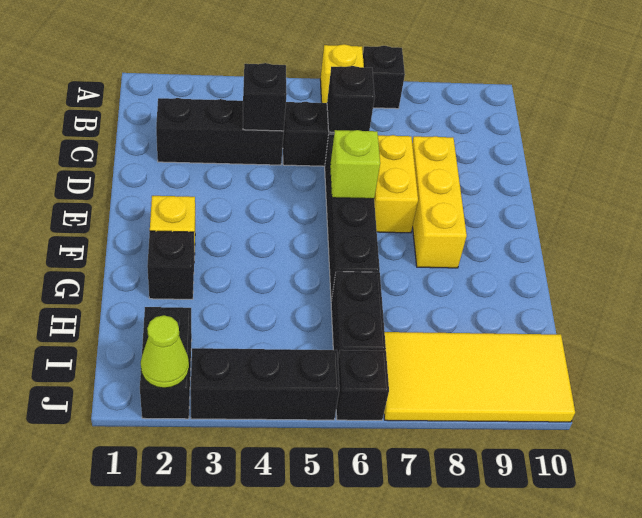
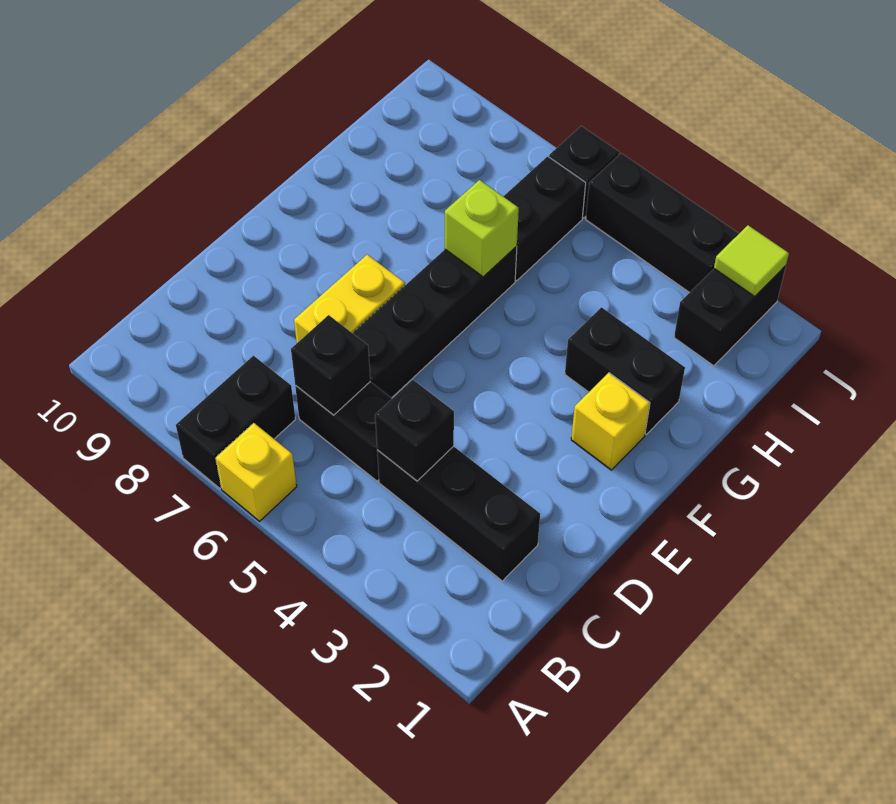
black brick A7 level 1 -> black brick A7:B7 level 1
yellow brick D8:F8 level 1 -> none
lime brick E6 level 2 -> lime brick G6 level 2
black brick G2 level 1 -> black brick G2:G3 level 1
yellow tile I7:J10 level 1 -> none
lime cone J2 level 2 -> lime tile J2 level 2

